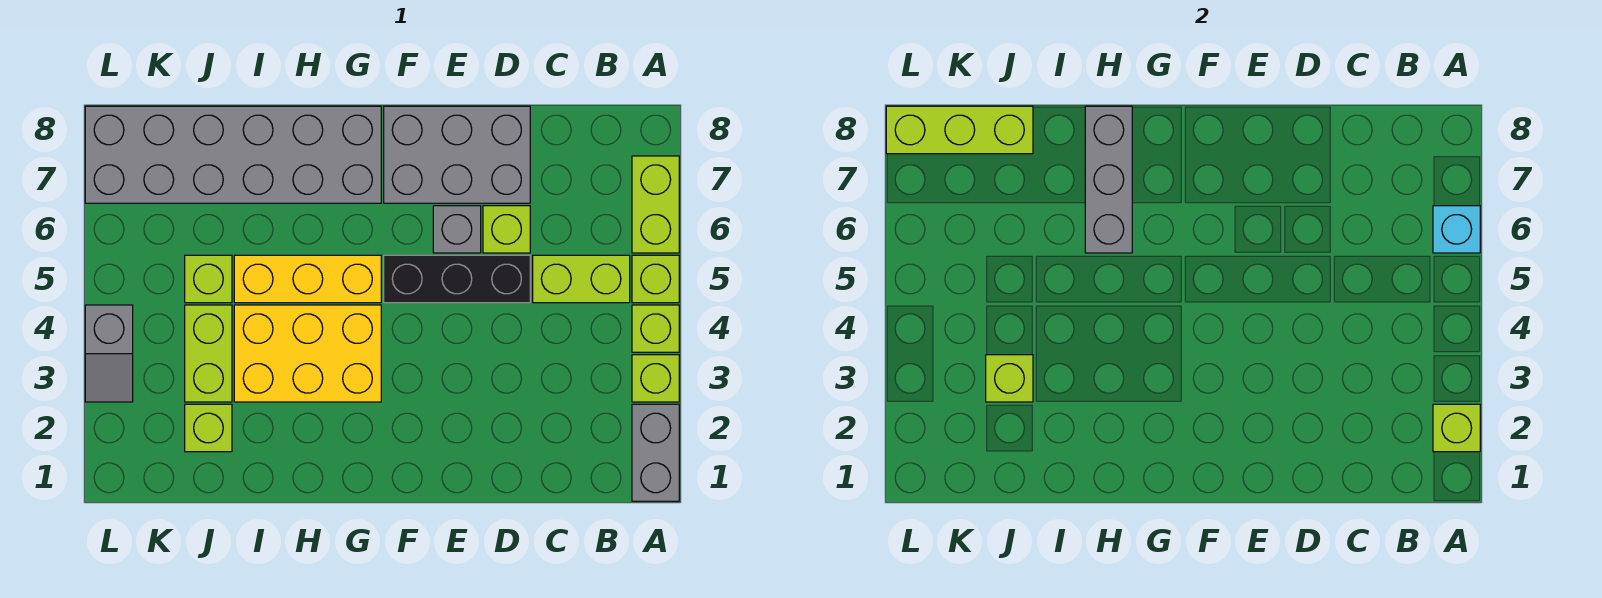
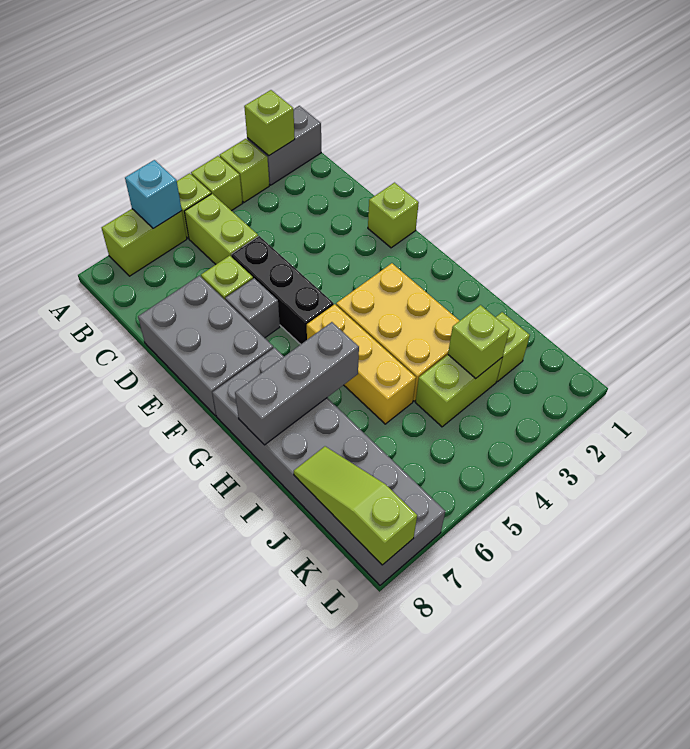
lime brick J5 level 1 -> lime brick E1 level 1
lime brick J8:L8 level 2 -> lime slope J8:L8 level 2 top L
grey slope L3:L4 level 1 top 4 -> none

